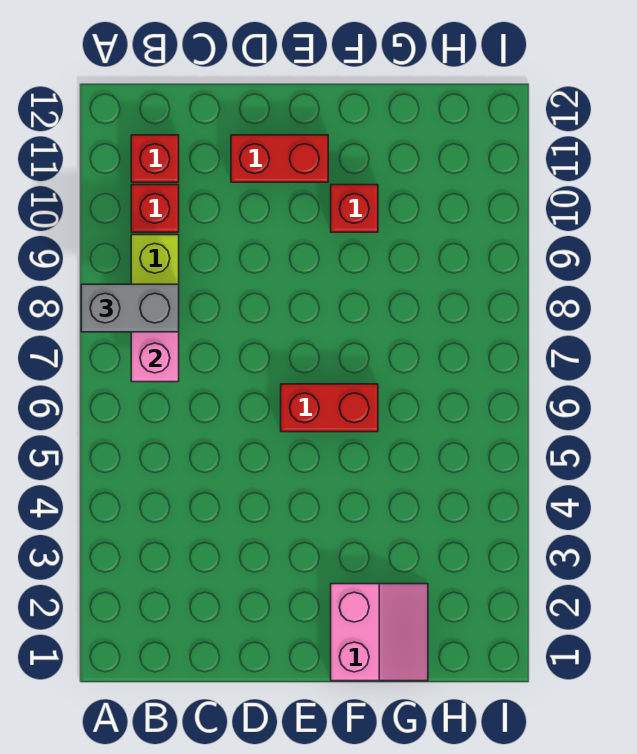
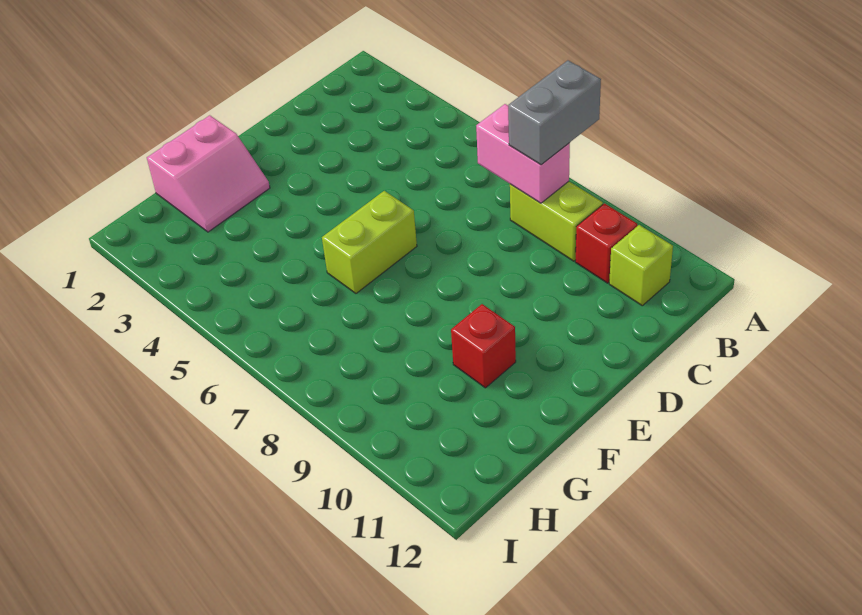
red brick B11 level 1 -> lime brick B11 level 1
red brick D11:E11 level 1 -> none
red brick E6:F6 level 1 -> lime brick E6:F6 level 1
pink slope F1:G2 level 1 top F -> pink slope F1:G2 level 1 top 1

